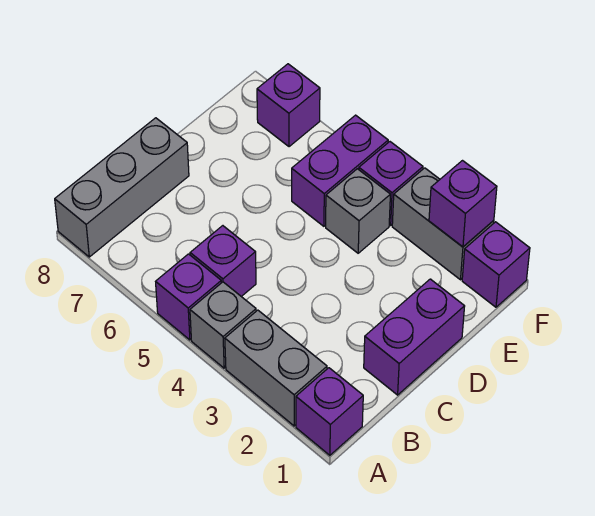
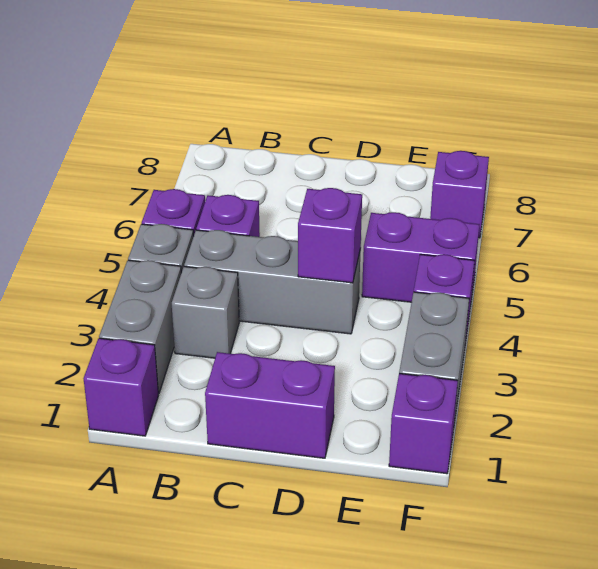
grey brick A8:C8 level 1 -> grey brick B4:D4 level 1
grey brick E4 level 1 -> grey brick B3 level 1
purple brick F2 level 2 -> purple brick D4 level 2

